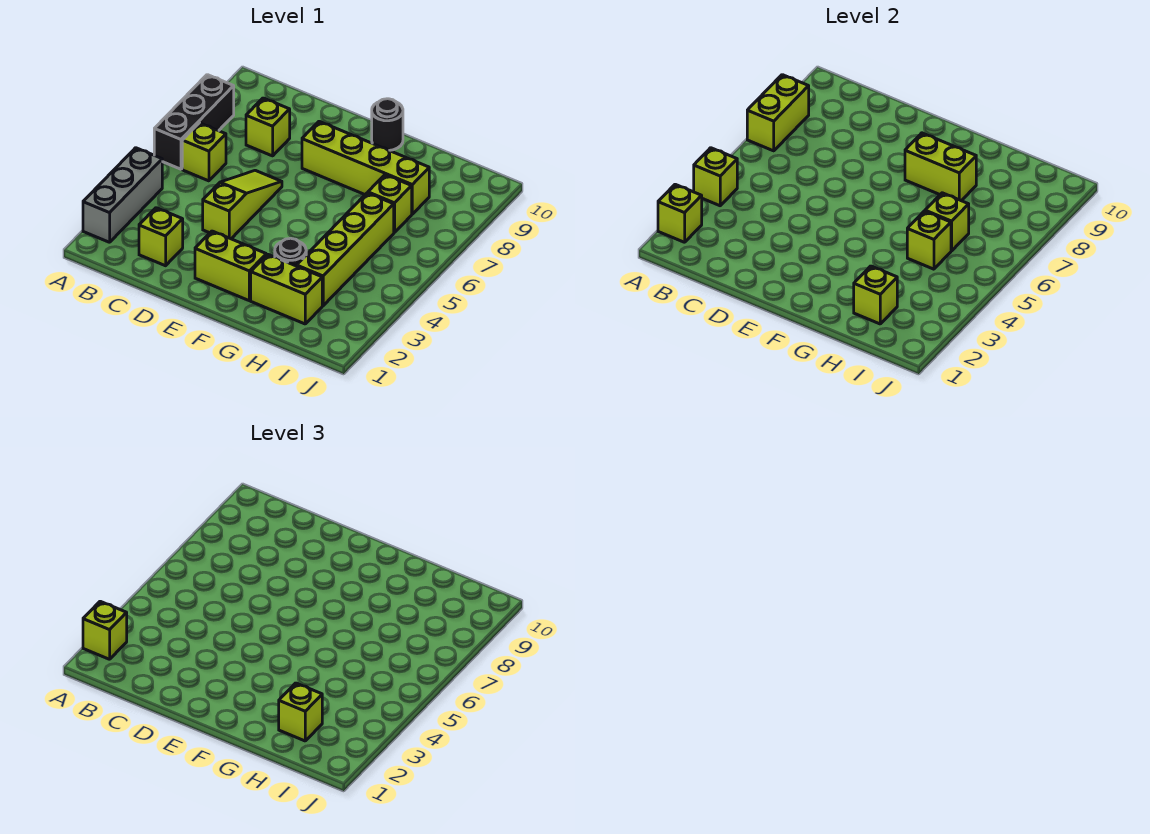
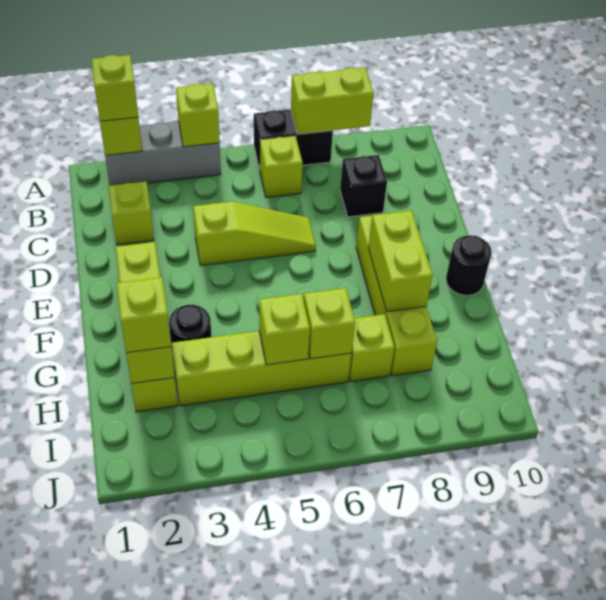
black brick A6:A8 level 1 -> black brick A6:A7 level 1
lime brick C8 level 1 -> black brick C8 level 1

